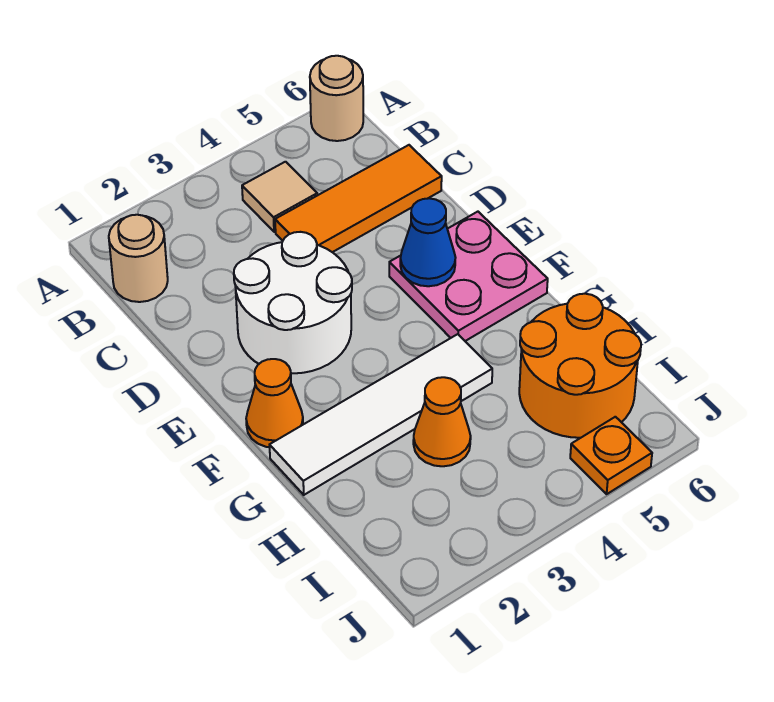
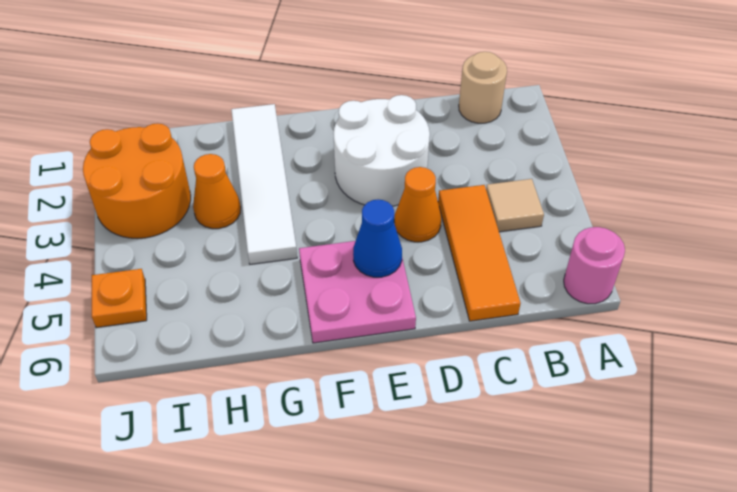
tan round brick A6 level 1 -> pink round brick A6 level 1
orange cone F1 level 1 -> orange cone D4 level 1
orange round brick H5:I6 level 1 -> orange round brick I2:J3 level 1

